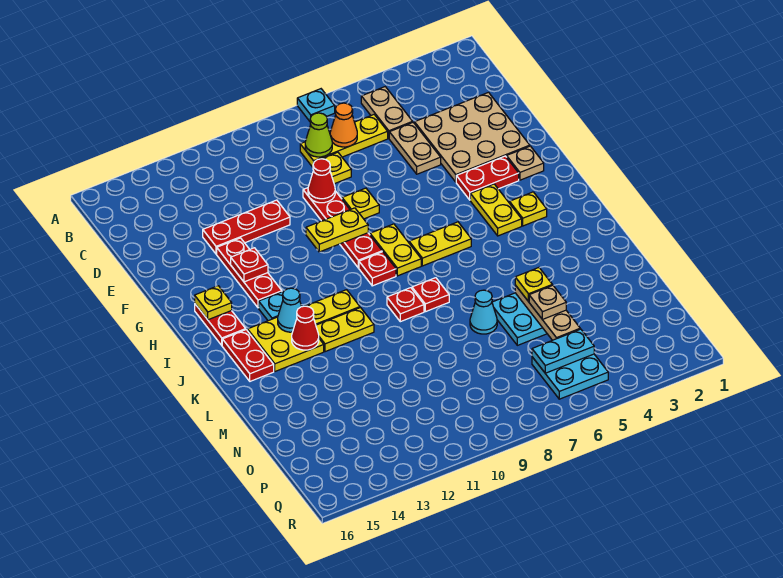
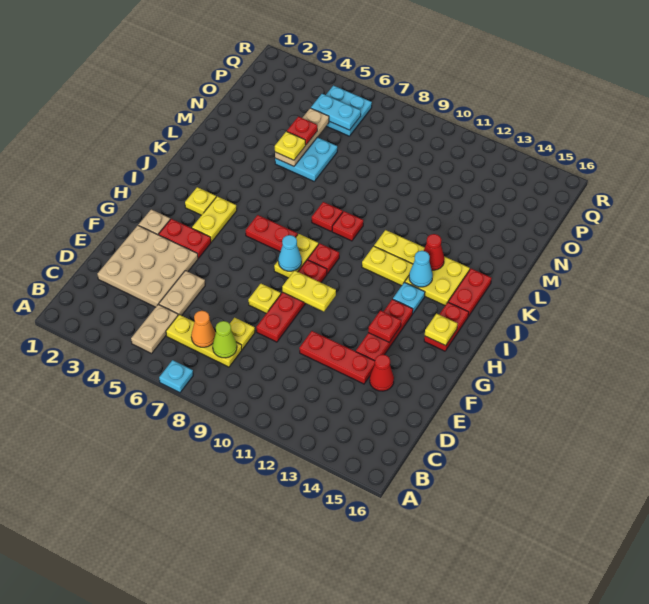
red cone E9 level 2 -> red cone E14 level 1
yellow plate I6:I7 level 1 -> red plate I6:I7 level 1
cyan cone M7 level 1 -> cyan cone H8 level 2
tan plate N5 level 3 -> red plate N5 level 3

